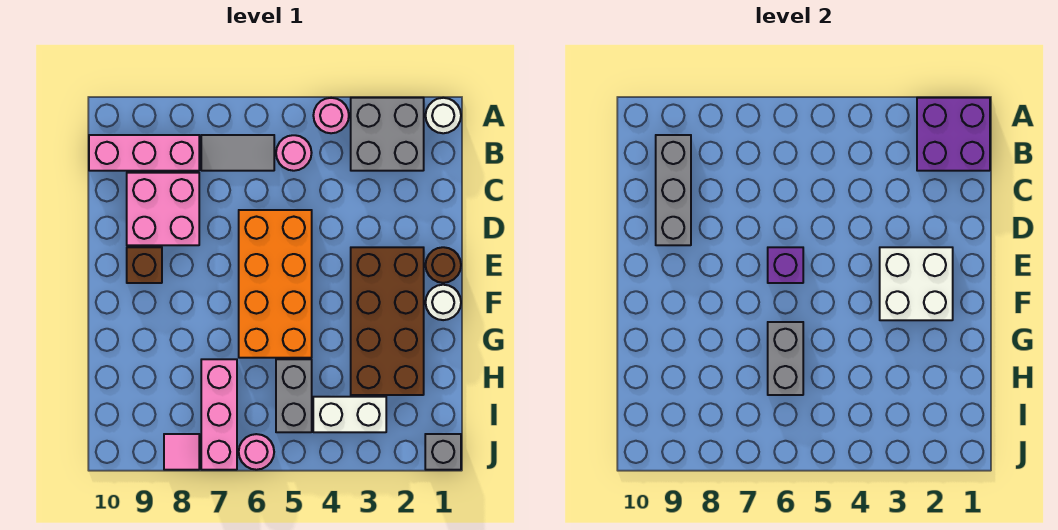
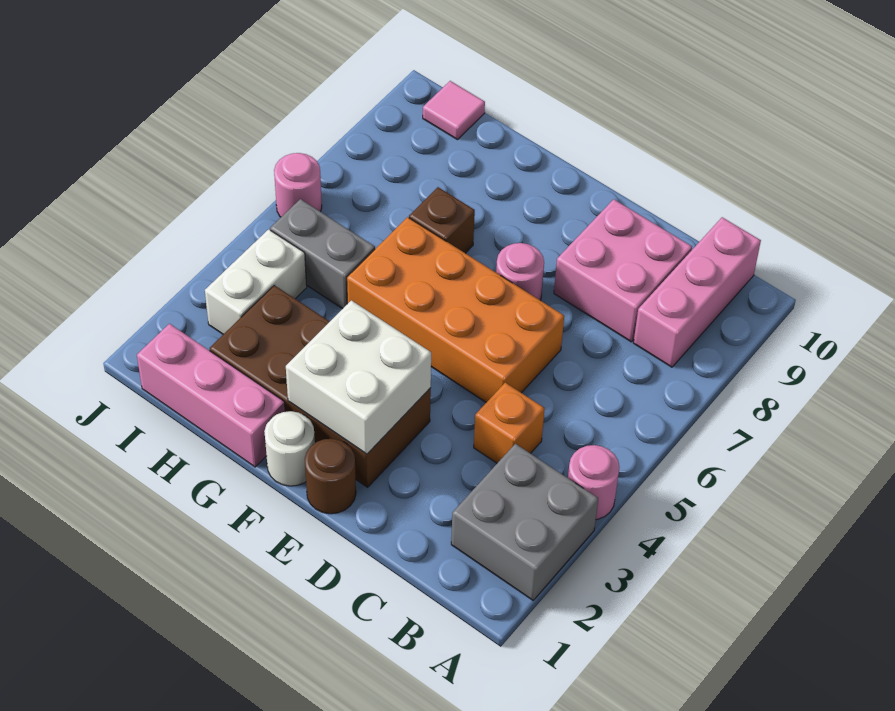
white round brick A1 level 1 -> none
purple brick A1:B2 level 2 -> none
pink round brick B5 level 1 -> pink round brick E7 level 1
grey tile B6:B7 level 1 -> none
grey brick B9:D9 level 2 -> none
none -> orange brick C4 level 1
purple brick E6 level 2 -> none
brown brick E9 level 1 -> brown brick G7 level 1
grey brick G6:H6 level 2 -> none
pink brick H7:J7 level 1 -> pink brick G1:I1 level 1
grey brick J1 level 1 -> none
pink tile J8 level 1 -> pink tile I10 level 1

